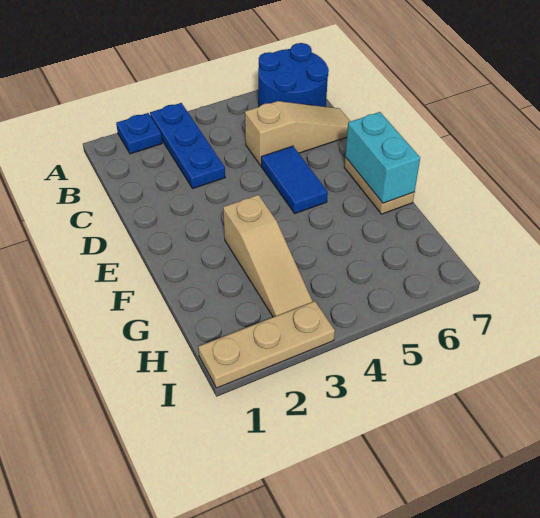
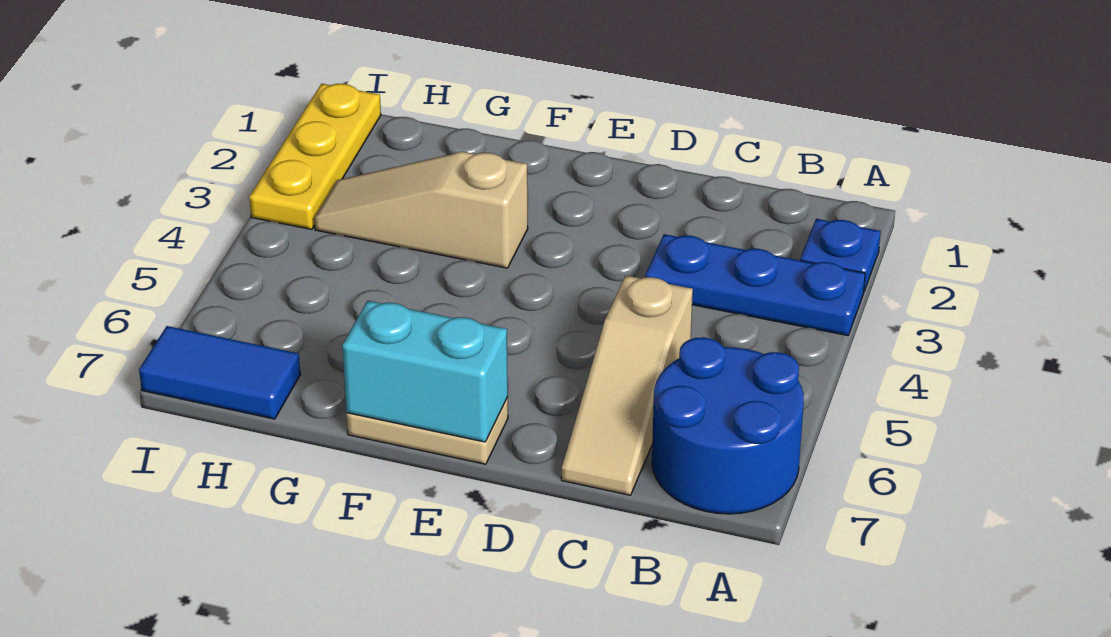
blue tile D5:E5 level 1 -> blue tile H7:I7 level 1
tan plate I1:I3 level 1 -> yellow plate I1:I3 level 1

